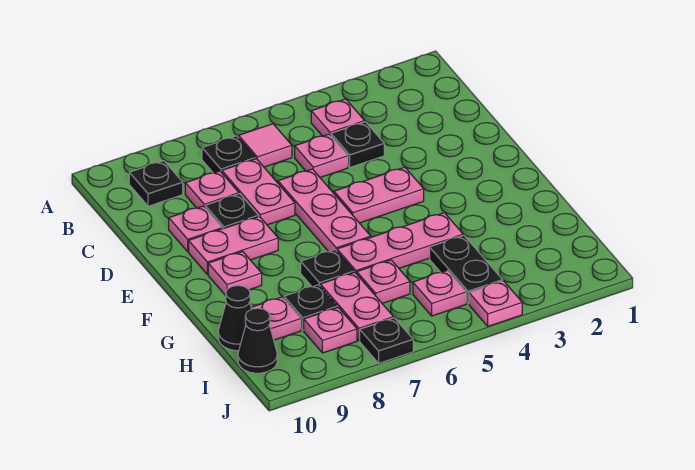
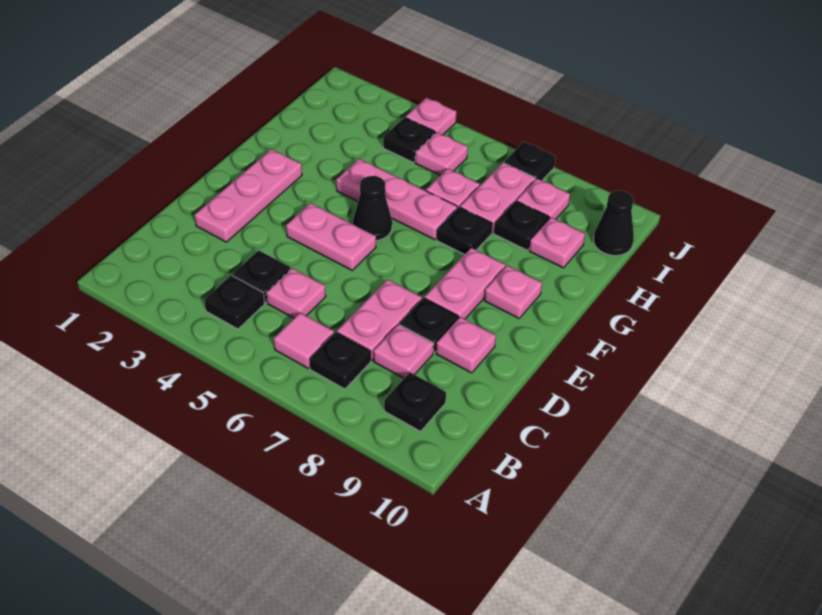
pink plate B4 level 1 -> black plate B4 level 1
pink plate D6:F6 level 1 -> pink plate D2:F2 level 1
pink plate E8:E9 level 1 -> pink plate E8:F8 level 1
black plate H4:I4 level 1 -> black plate I4 level 1
black cone H10 level 1 -> black cone F5 level 1

